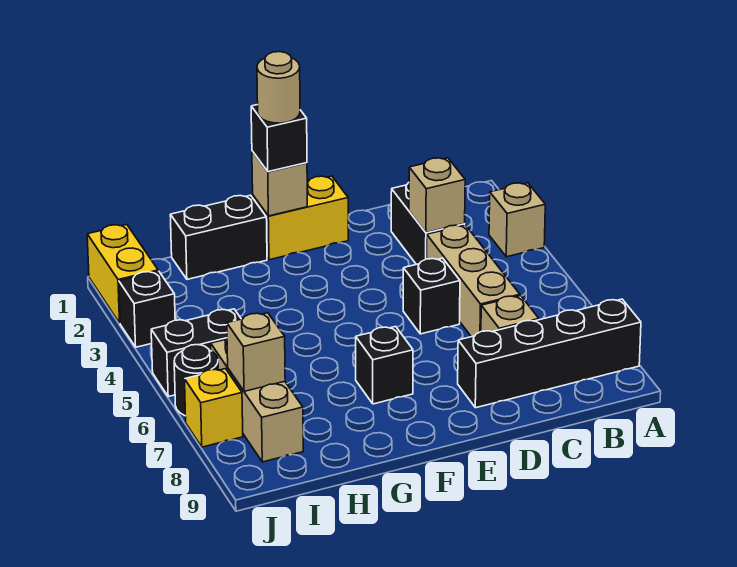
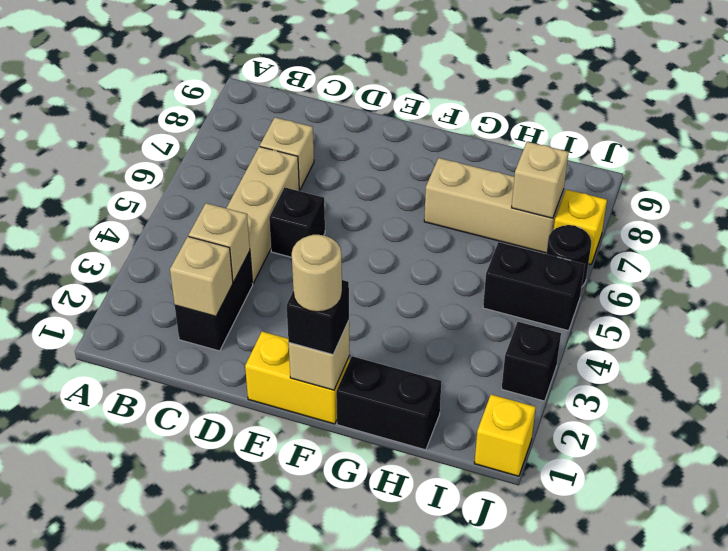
tan brick A3 level 1 -> tan brick C2 level 2
black brick A8:D8 level 1 -> none
black brick F7 level 1 -> none
tan brick I6:I8 level 1 -> tan brick G7:I7 level 1
yellow brick J1:J2 level 1 -> yellow brick J1 level 1

